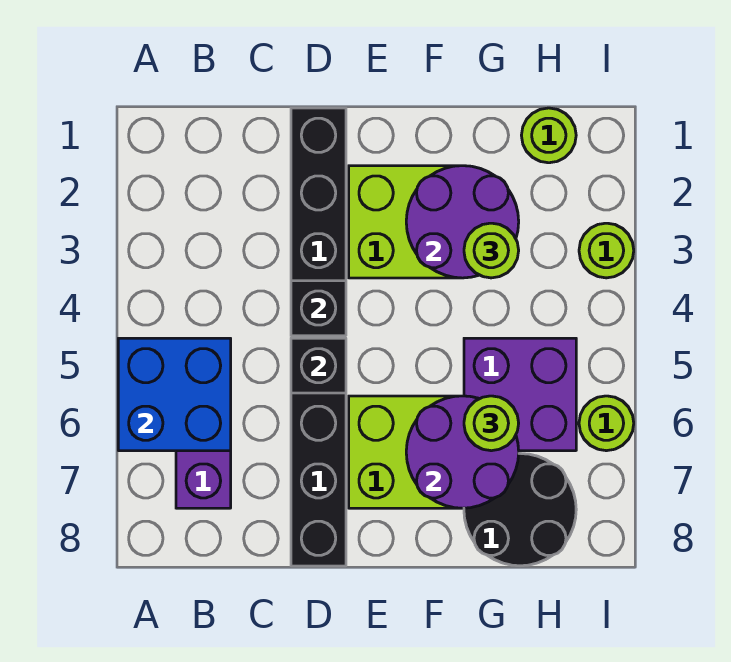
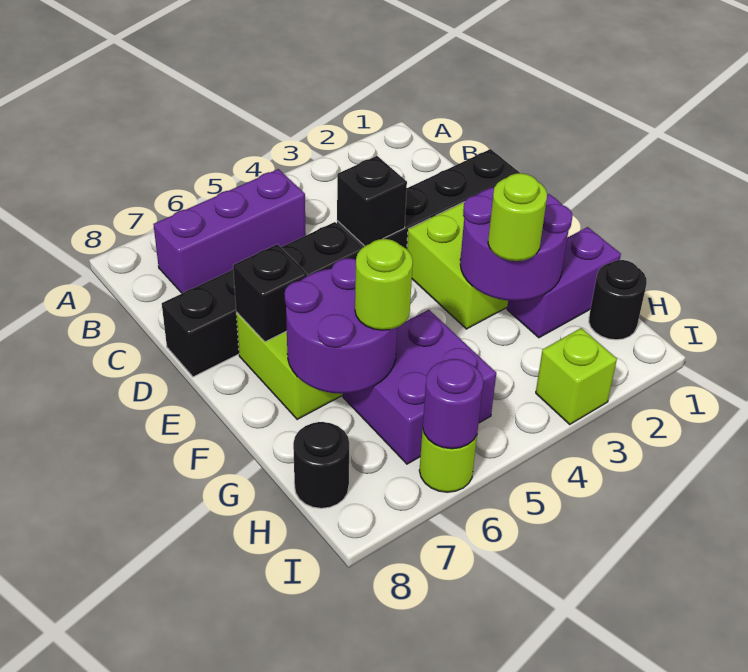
blue brick A5:B6 level 2 -> none
black brick D5 level 2 -> black brick E7 level 2
none -> purple brick G1:G2 level 1
black round brick G7:H8 level 1 -> black round brick H8 level 1
lime round brick H1 level 1 -> black round brick H1 level 1
lime round brick I3 level 1 -> lime brick I3 level 1
none -> purple round brick I6 level 2

